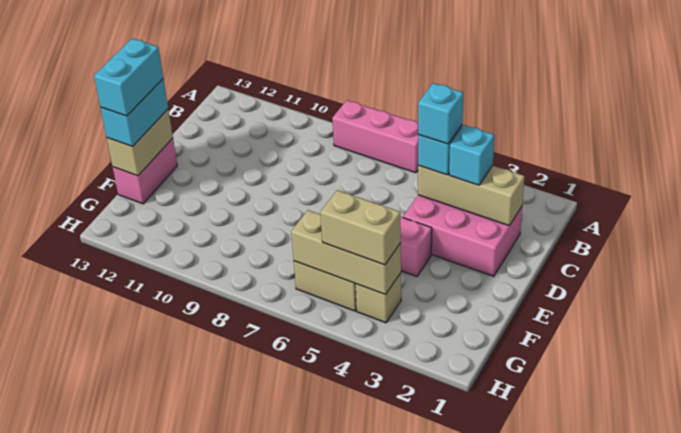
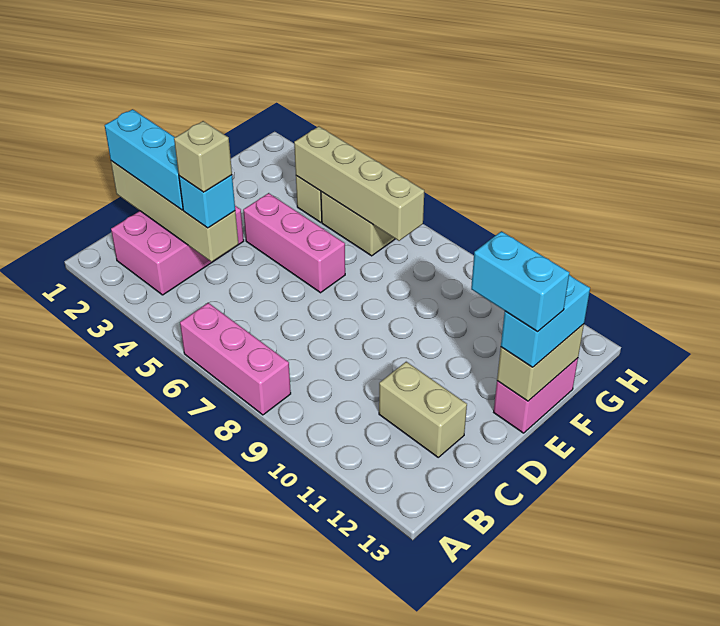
pink brick C2:D4 level 1 -> pink brick B2:D3 level 1
tan brick C2:C4 level 2 -> tan brick C1:C4 level 2
cyan brick C3 level 3 -> cyan brick C1:C3 level 3
cyan brick C4 level 4 -> tan brick C4 level 4
cyan brick E13:F13 level 4 -> cyan brick E12:E13 level 4
tan brick G4:G6 level 2 -> tan brick G4:G7 level 2
tan brick G4:G5 level 3 -> tan brick C11:C12 level 1

